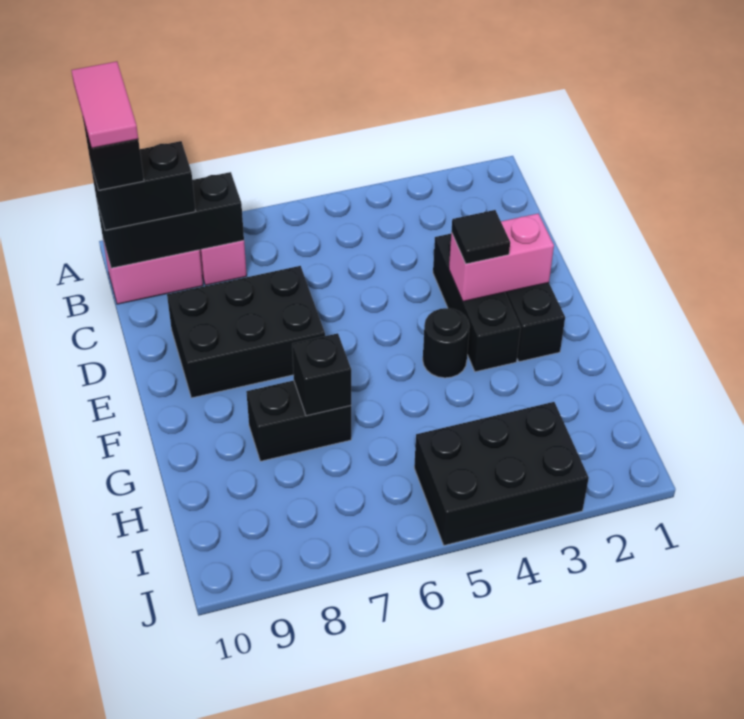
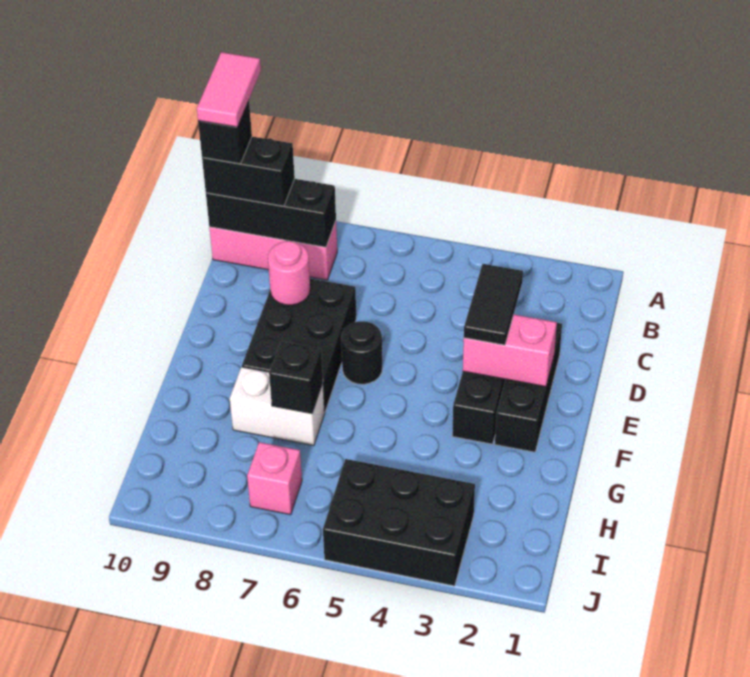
black brick D7:E9 level 1 -> black brick D7:F8 level 1
none -> pink round brick D8 level 2
black tile E3 level 3 -> black tile D3:E3 level 3
black round brick F4 level 1 -> black round brick E6 level 1
black brick G7:G8 level 1 -> white brick G7:G8 level 1
none -> pink brick I7 level 1

